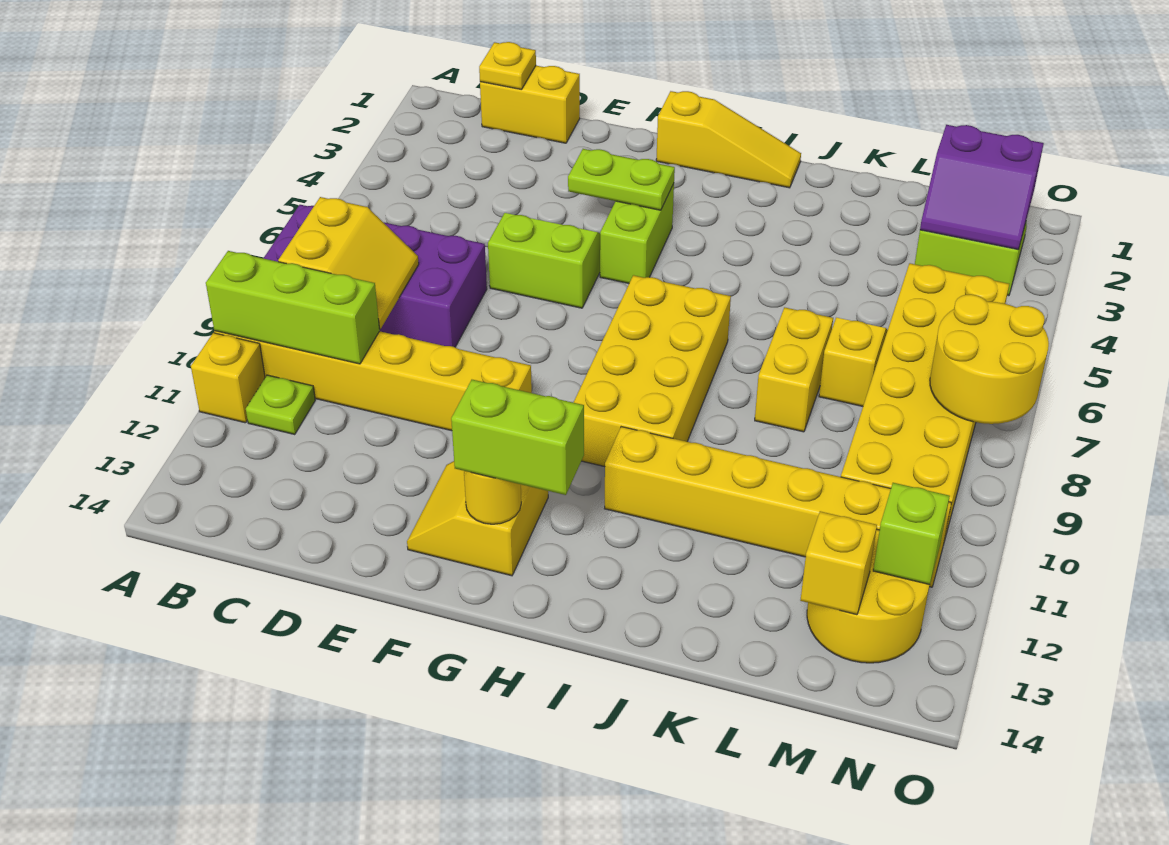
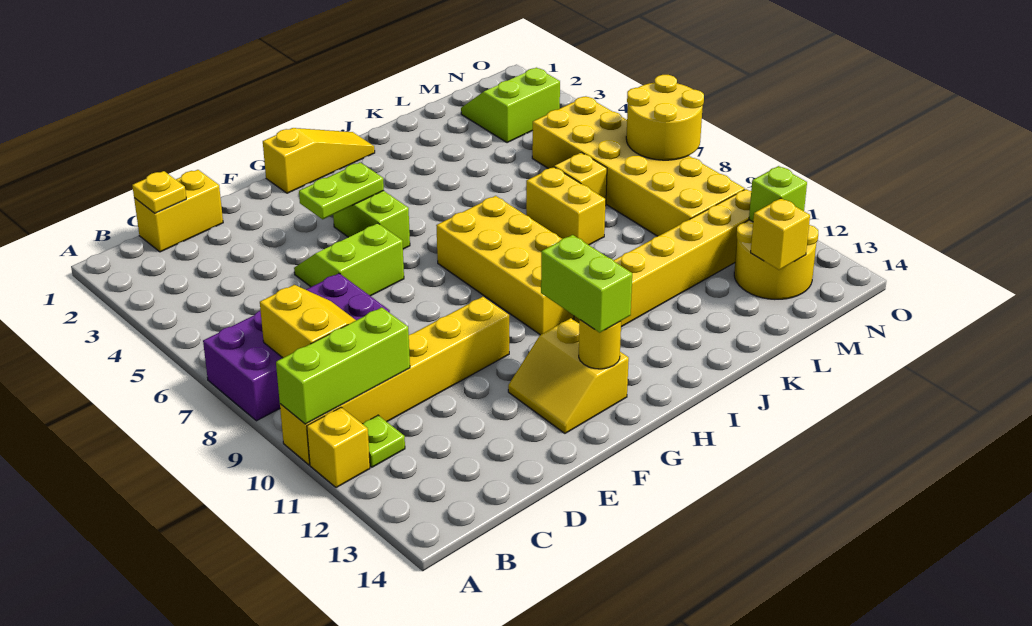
lime brick G13:H13 level 3 -> lime brick G12:G13 level 3
purple slope M2:N3 level 2 top 2 -> none

